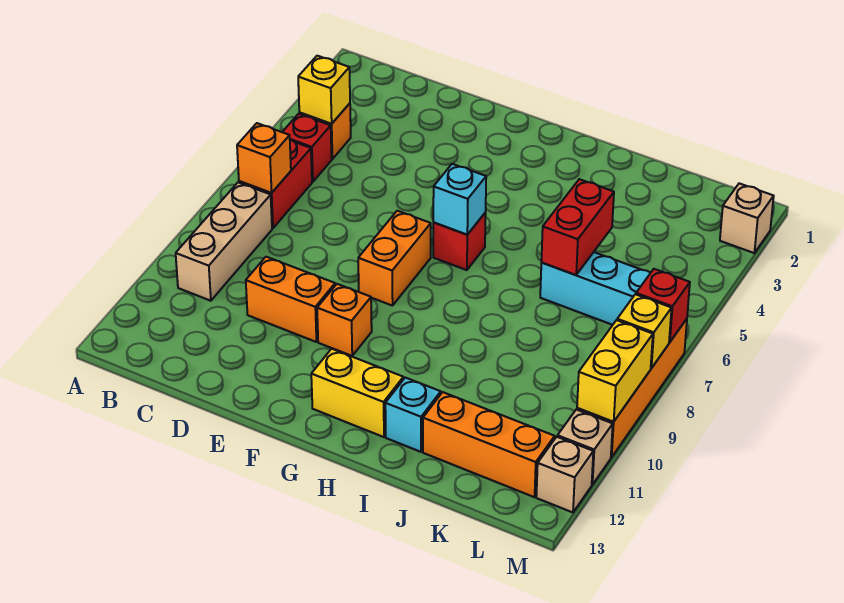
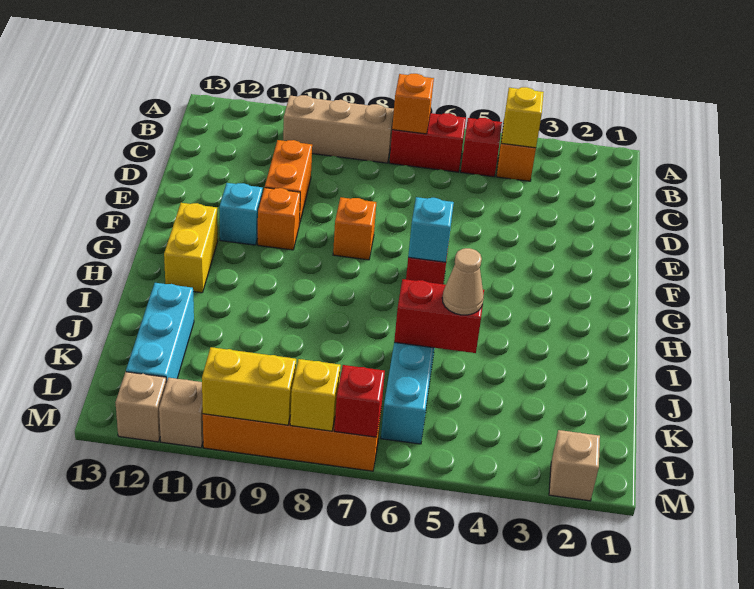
orange brick F7:F8 level 1 -> orange brick F8 level 1
cyan brick I12 level 1 -> cyan brick F11 level 1
none -> tan cone J5 level 3
orange brick J12:L12 level 1 -> cyan brick J12:L12 level 1

